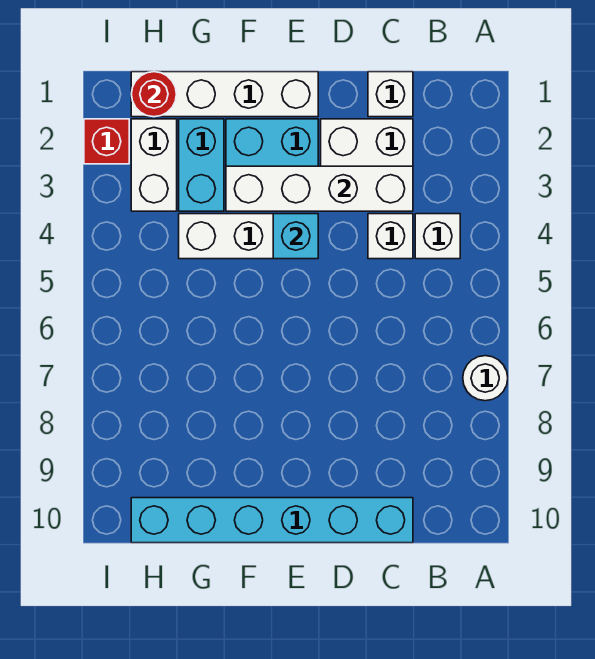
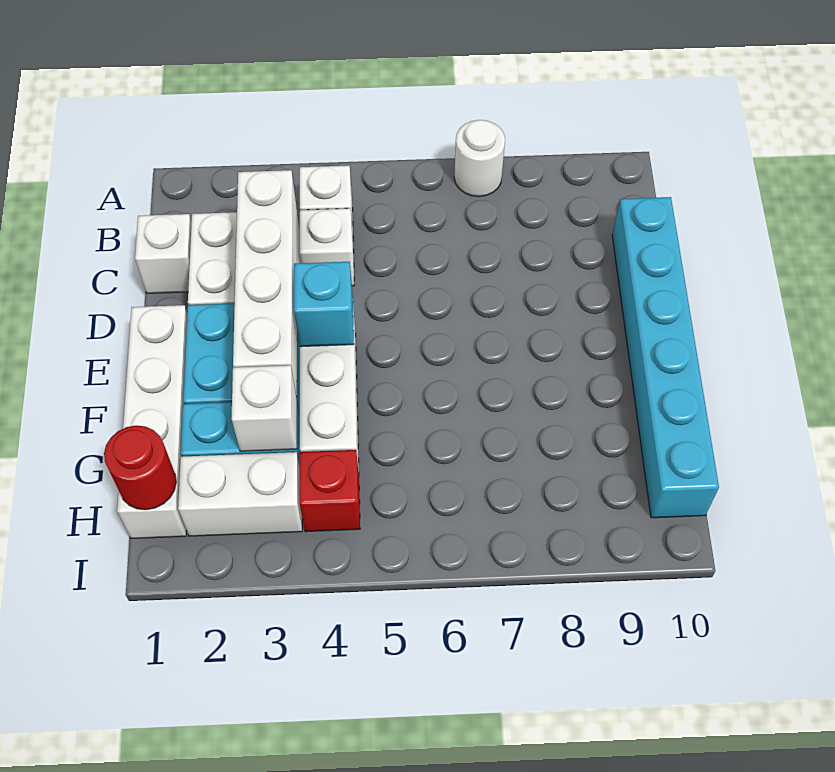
none -> white brick G3 level 2
red brick I2 level 1 -> red brick H4 level 1

